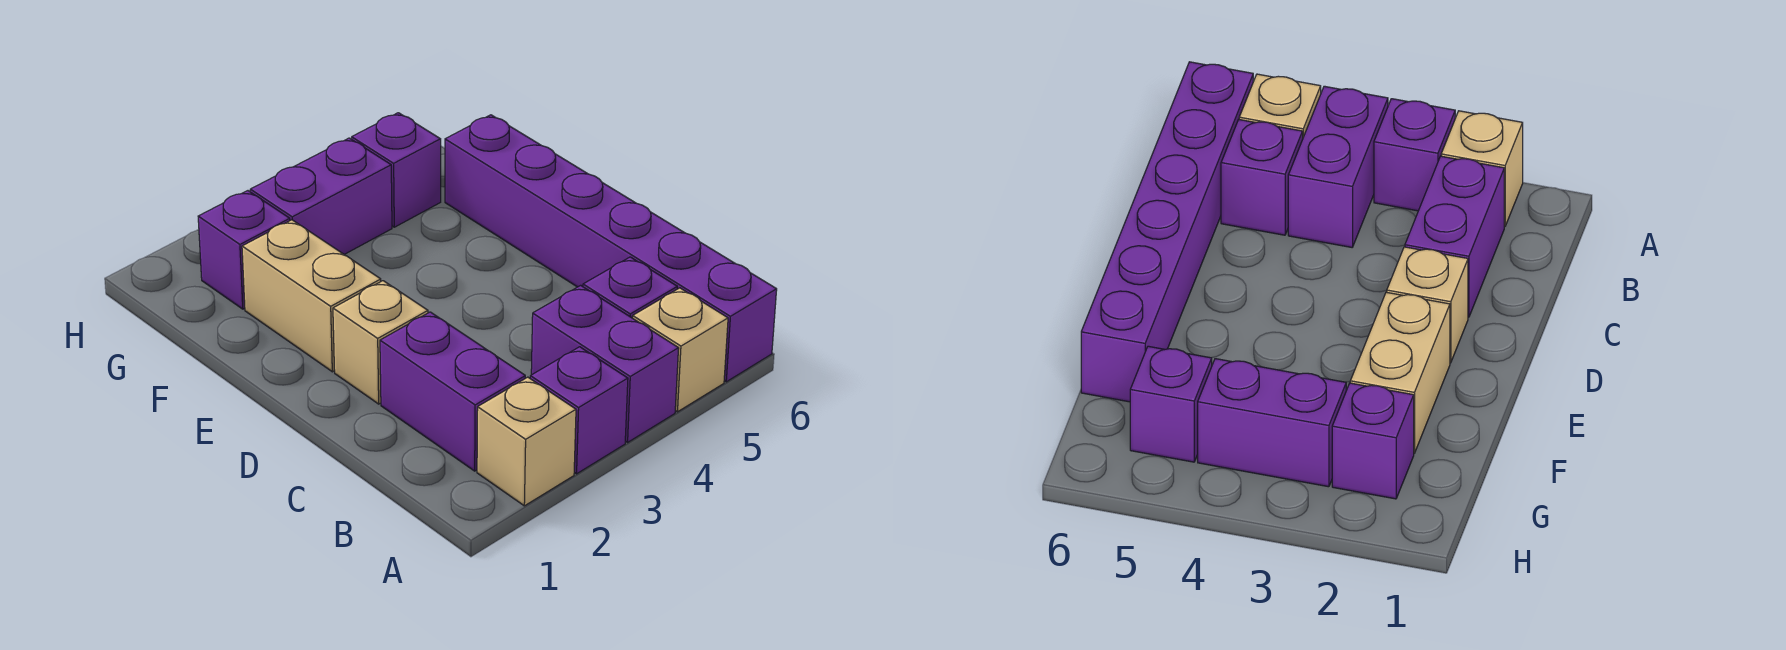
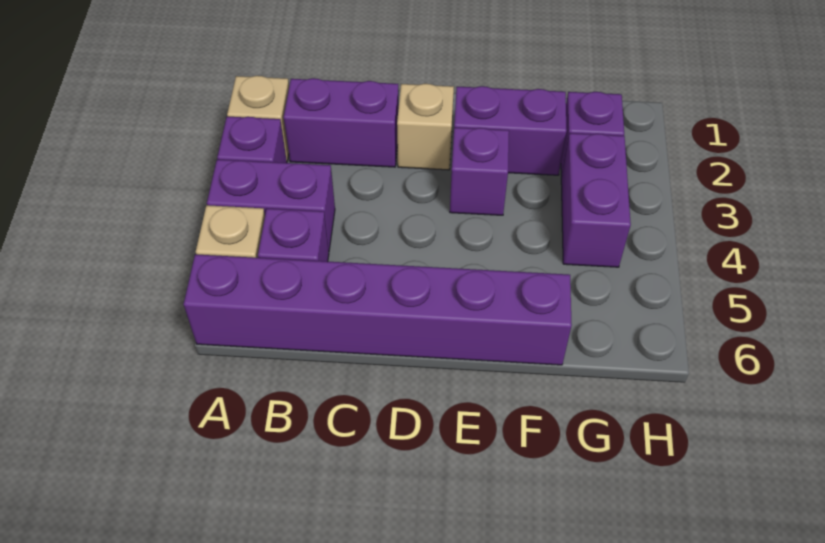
tan brick E2:F2 level 1 -> purple brick E2:F2 level 1
purple brick G5 level 1 -> purple brick E3 level 1

